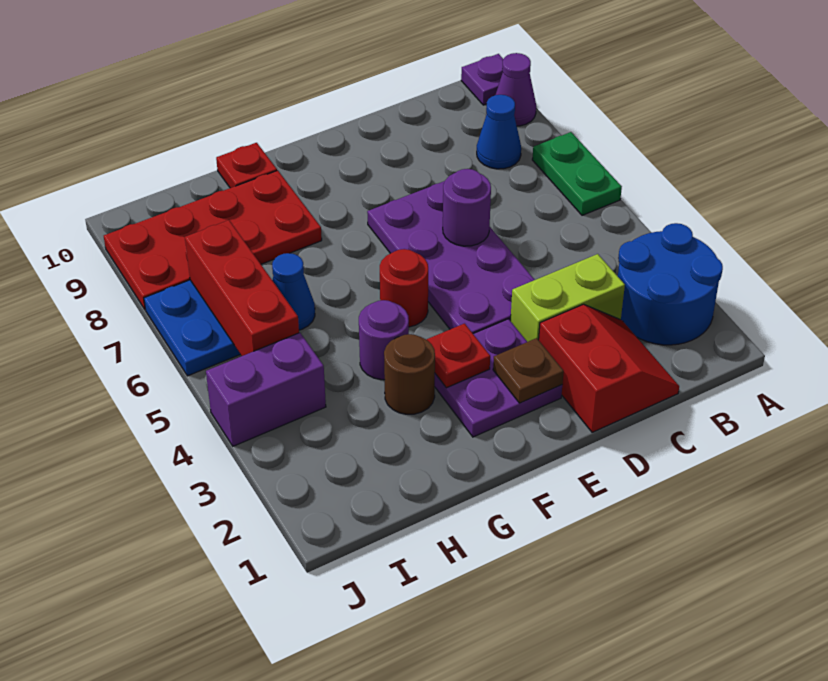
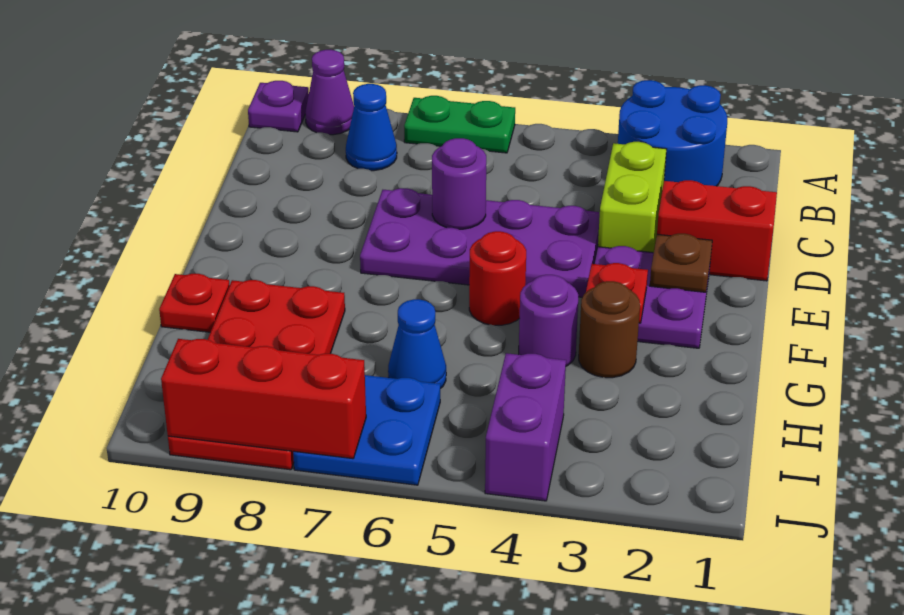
red brick I5:I7 level 2 -> red brick J7:J9 level 2

